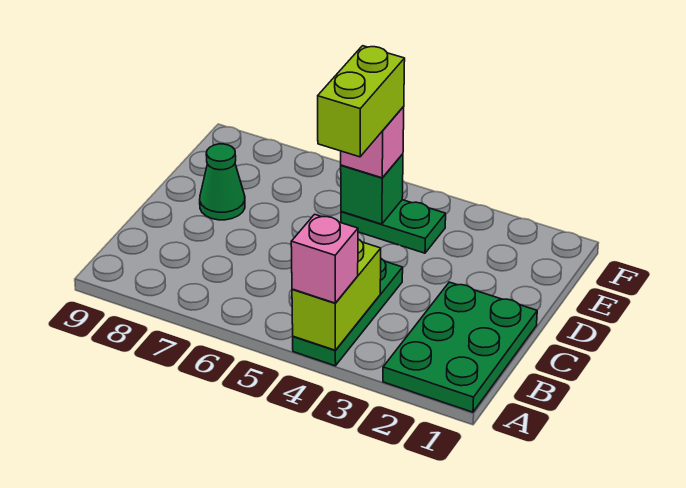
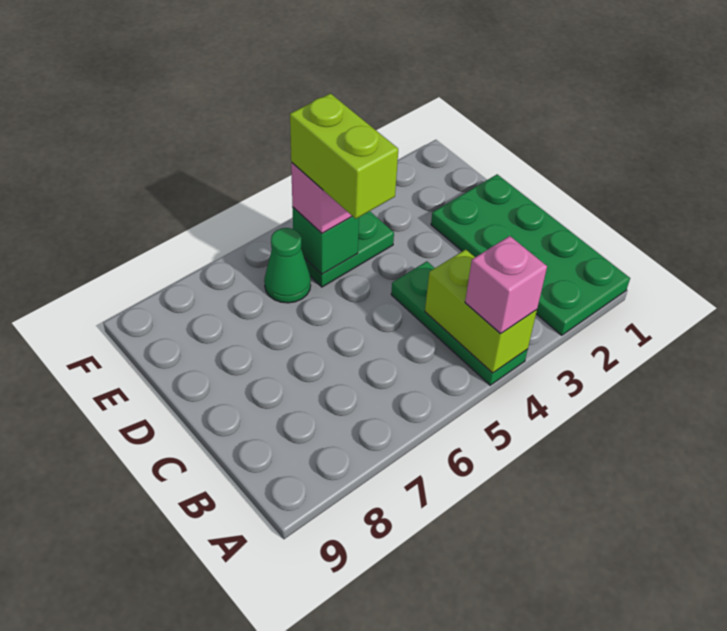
green plate A1:C2 level 1 -> green plate A1:D2 level 1
green cone D8 level 1 -> green cone E6 level 1

